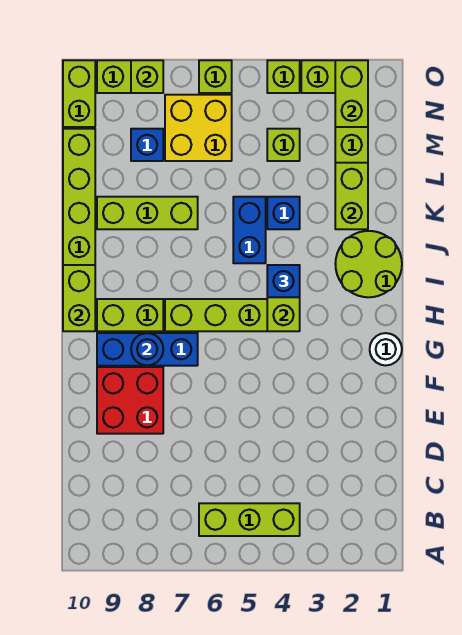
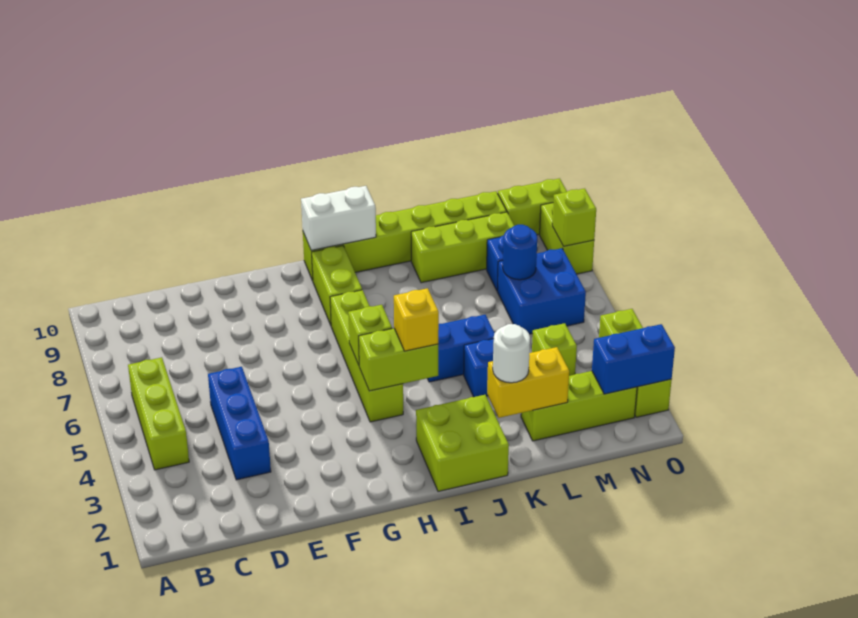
red brick E8:F9 level 1 -> none
white round brick G1 level 1 -> white round brick K2 level 3
blue brick G7:G9 level 1 -> blue brick D3:D5 level 1
blue round brick G8 level 2 -> blue round brick M7 level 2
lime brick H10:I10 level 2 -> white brick H10:I10 level 2
lime round brick I1:J2 level 1 -> lime brick I1:J2 level 1
blue brick I4 level 3 -> yellow brick I4 level 3
lime brick K2:L2 level 2 -> yellow brick K2:L2 level 2
lime brick K7:K9 level 1 -> lime brick K9:M9 level 1
yellow brick M6:N7 level 1 -> blue brick M6:N7 level 1
lime brick N2:O2 level 2 -> blue brick N2:O2 level 2
lime brick O6 level 1 -> lime brick H5 level 2

